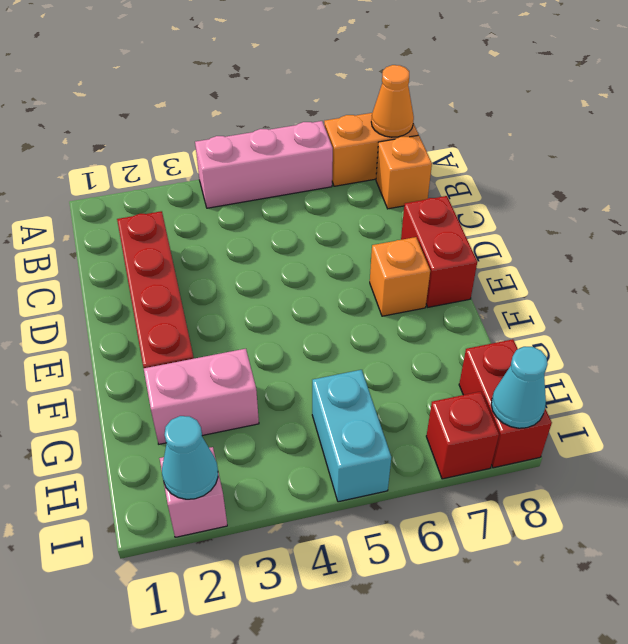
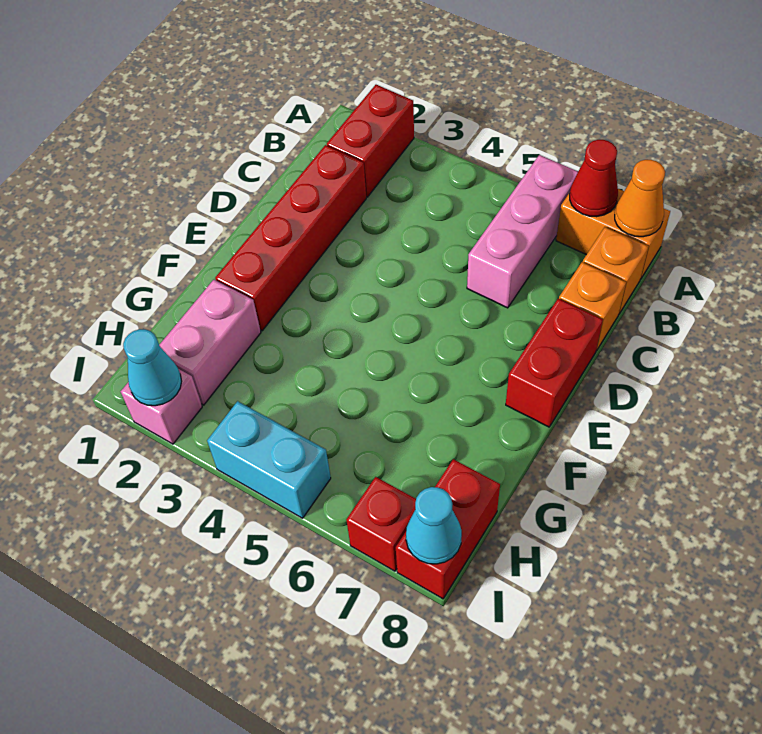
none -> red brick A2:B2 level 1
pink brick A4:A6 level 1 -> pink brick A6:C6 level 1
none -> red cone A7 level 2
orange brick E7 level 1 -> orange brick C8 level 1
pink brick G2:G3 level 1 -> pink brick G2:H2 level 1
cyan brick H5:I5 level 1 -> cyan brick I4:I5 level 1

